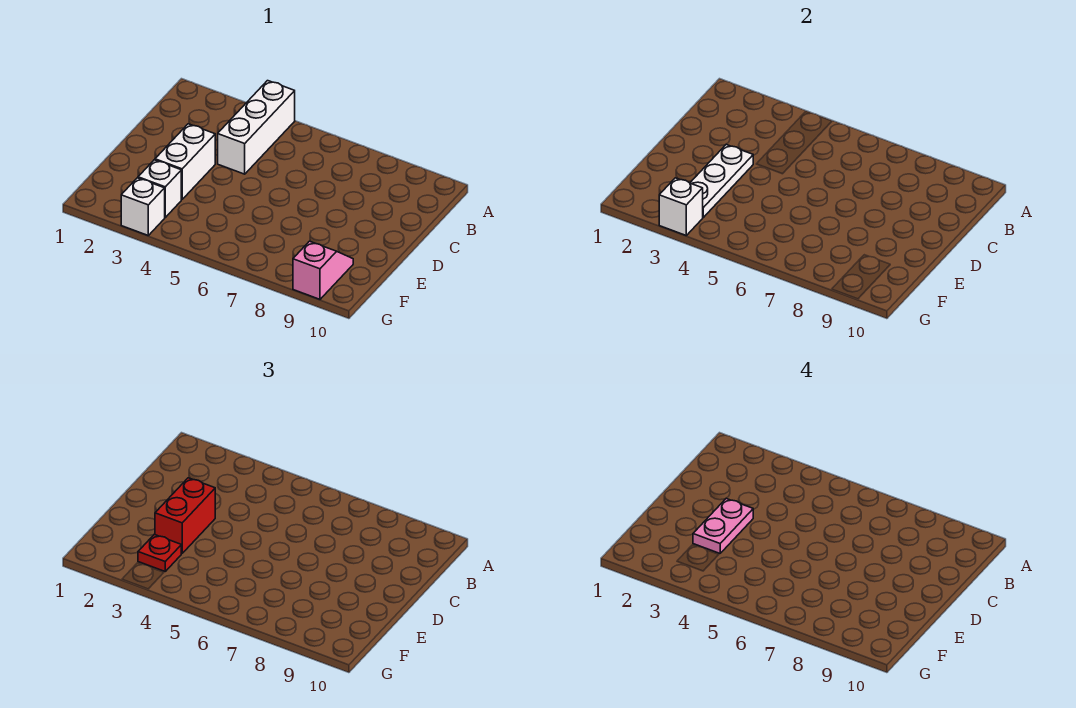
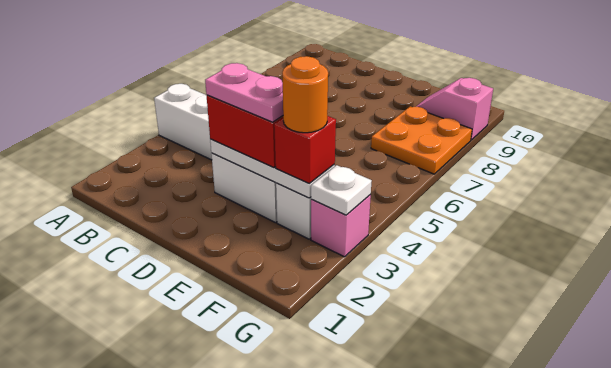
red plate F3 level 3 -> red brick F3 level 3
none -> orange round brick F3 level 4
none -> orange plate F7:G8 level 1
white brick G3 level 1 -> pink brick G3 level 1
white brick G3 level 2 -> white plate G3 level 2

